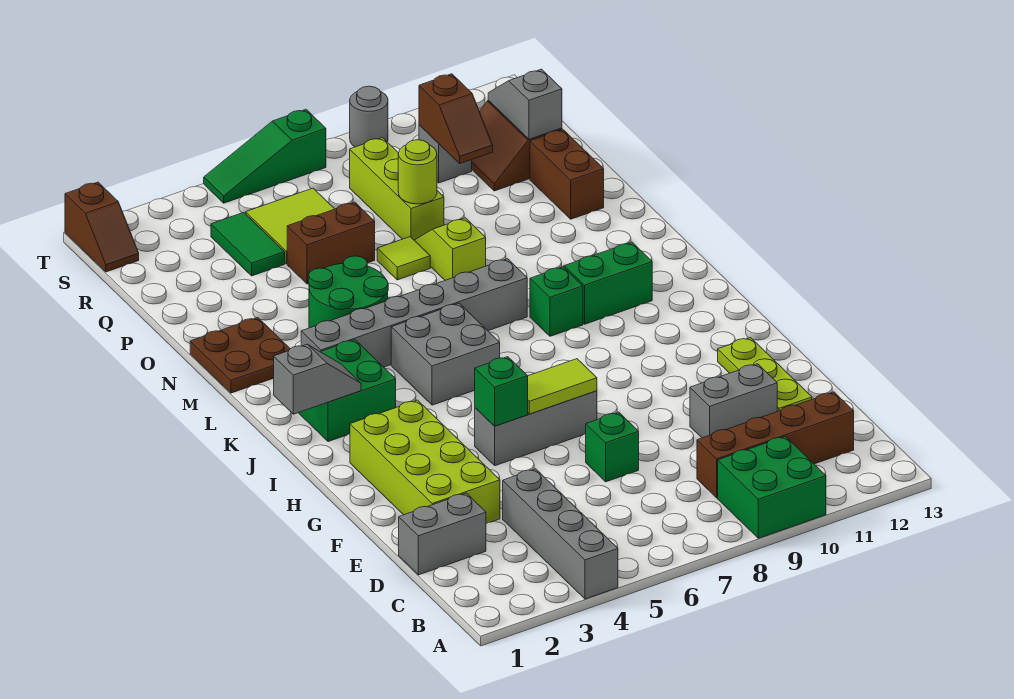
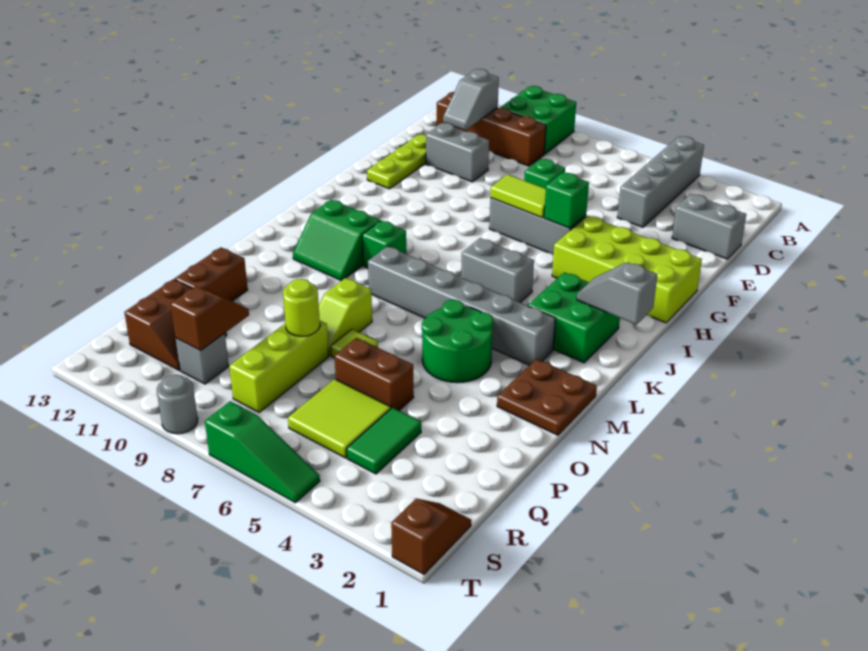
lime brick E2:H3 level 1 -> lime brick G1:H4 level 1
grey brick J5:K6 level 1 -> grey brick J5:J6 level 1
grey slope Q12:R12 level 2 top Q -> grey slope C11:D11 level 2 top C

